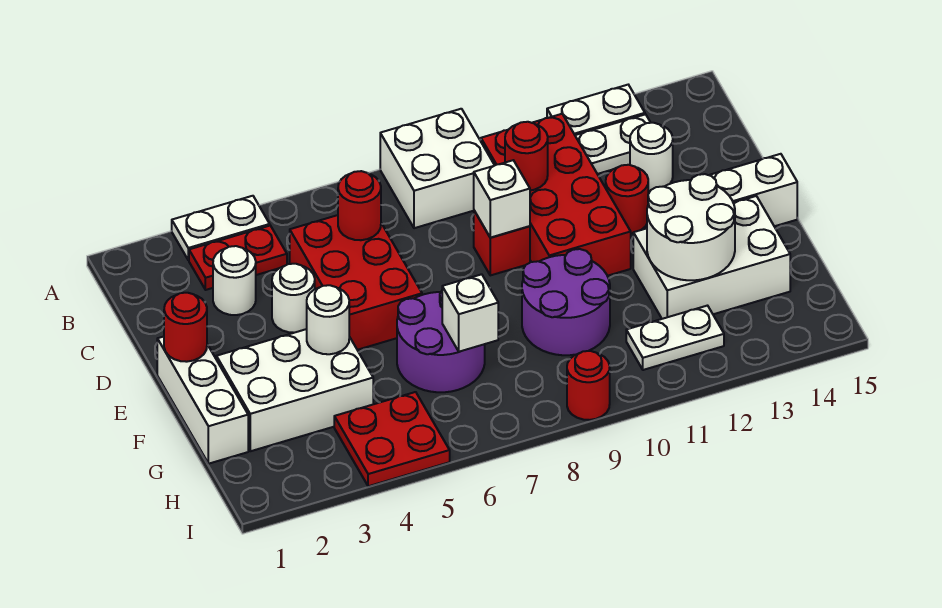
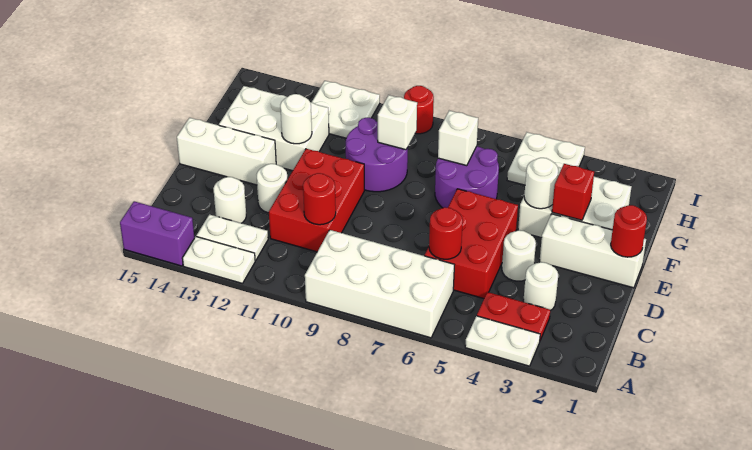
white brick A8:B9 level 1 -> white brick A6:B9 level 1
none -> purple brick A14:A15 level 1
red brick B10:E11 level 1 -> red brick C10:E11 level 1
red brick D9 level 1 -> red brick F3 level 2
white brick D9 level 2 -> white brick G9 level 2
red round brick D12 level 1 -> white round brick D12 level 1
white brick E1:G1 level 1 -> white brick E1:E3 level 1
white round brick F12:G13 level 2 -> white round brick F12 level 2
red plate H4:I5 level 1 -> white plate H4:I5 level 1
white plate H11:H12 level 1 -> white plate H11:I12 level 1

